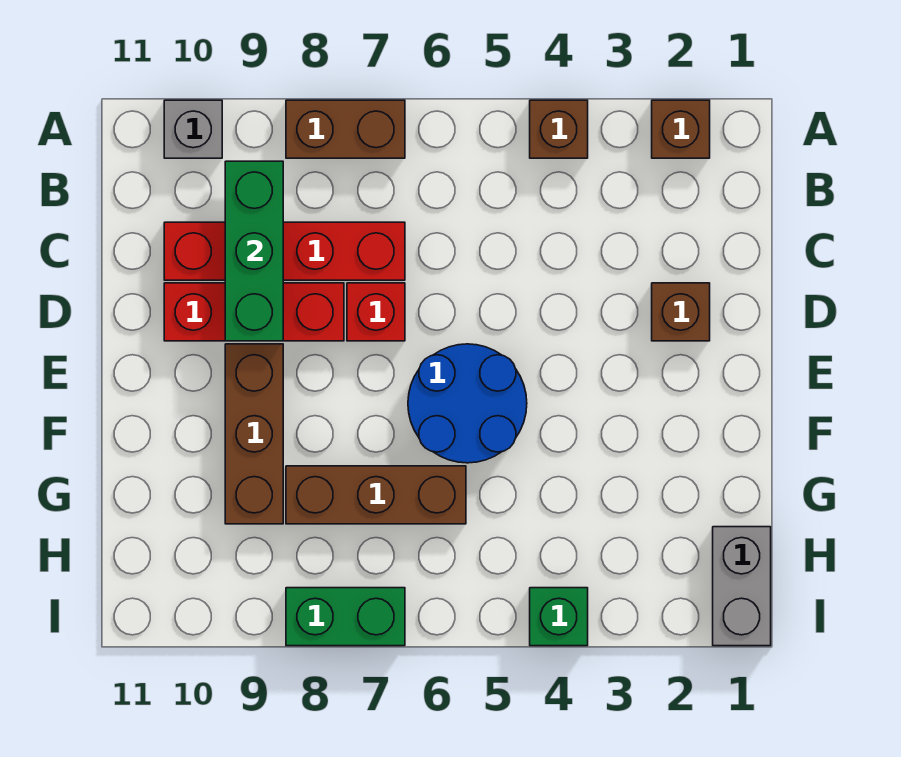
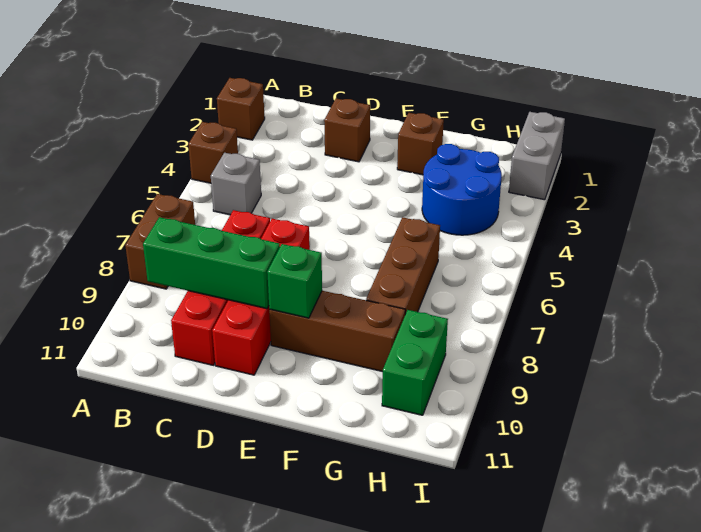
grey brick A10 level 1 -> grey brick B5 level 1
blue round brick E5:F6 level 1 -> blue round brick G3:H4 level 1
none -> brown brick F2 level 1
grey brick H1:I1 level 1 -> grey brick I1:I2 level 1
green brick I4 level 1 -> green brick E9 level 2
green brick I7:I8 level 1 -> green brick H9:H10 level 1

